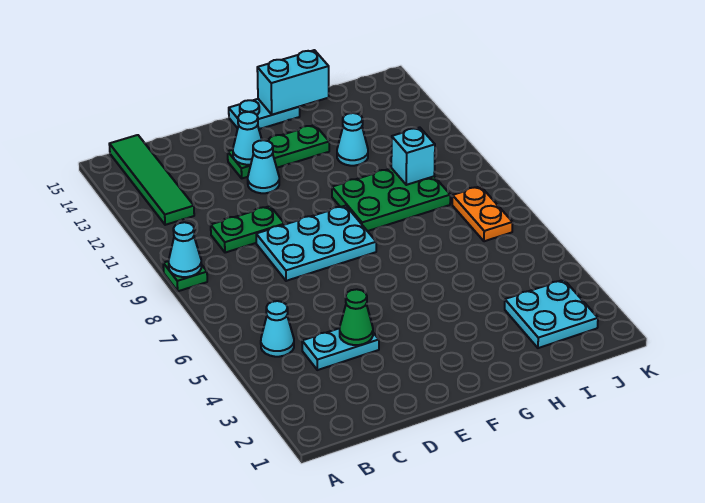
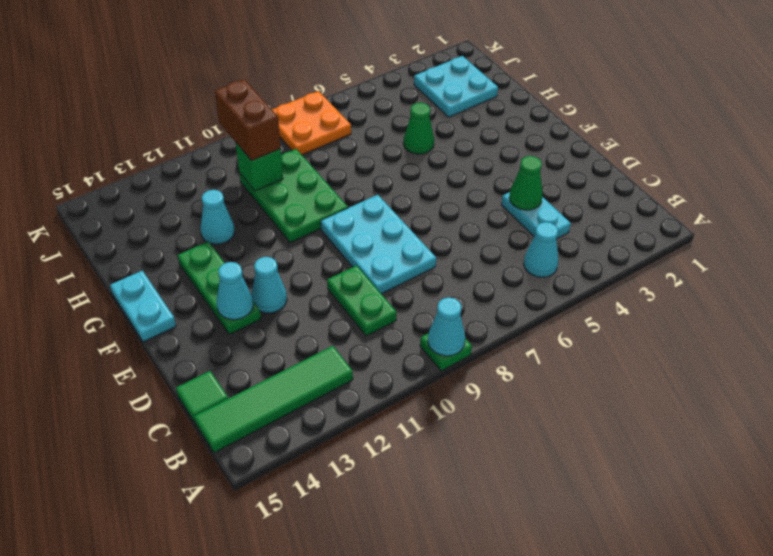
none -> green tile C15 level 1
cyan brick G15:H15 level 2 -> none
none -> green cone H5 level 1
cyan brick I10 level 2 -> green brick I10 level 2
none -> brown brick I10:J10 level 3
orange plate J7:J8 level 1 -> orange plate J7:K8 level 1

